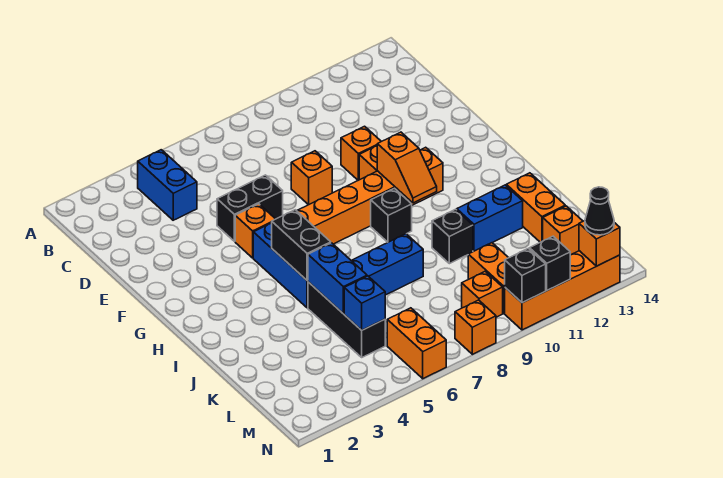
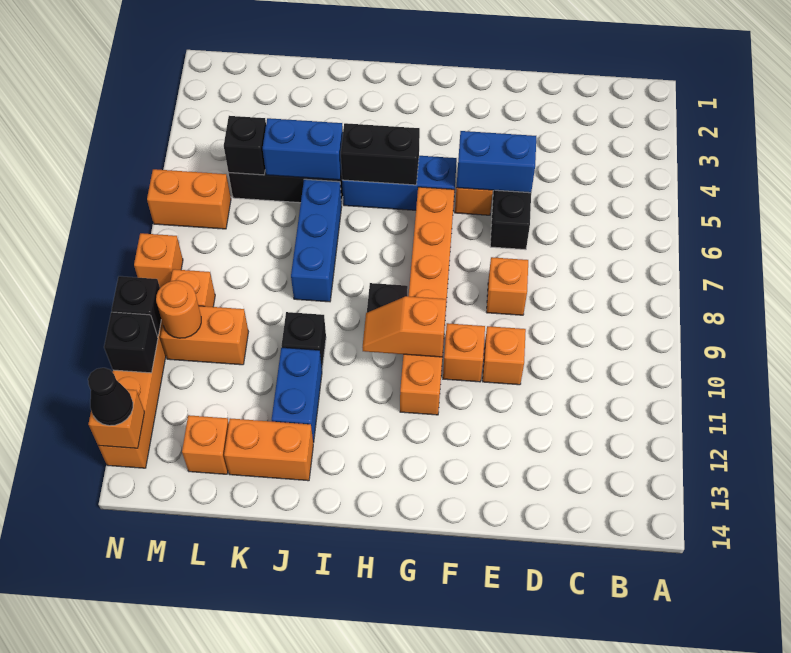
blue brick B4:C4 level 1 -> blue brick E5:F5 level 2
blue brick L5 level 2 -> black brick L5 level 2
none -> orange round brick M10 level 2

